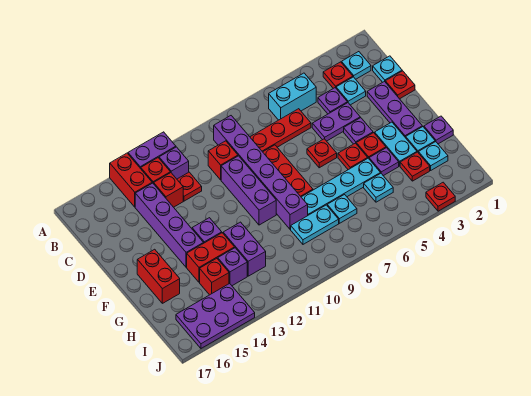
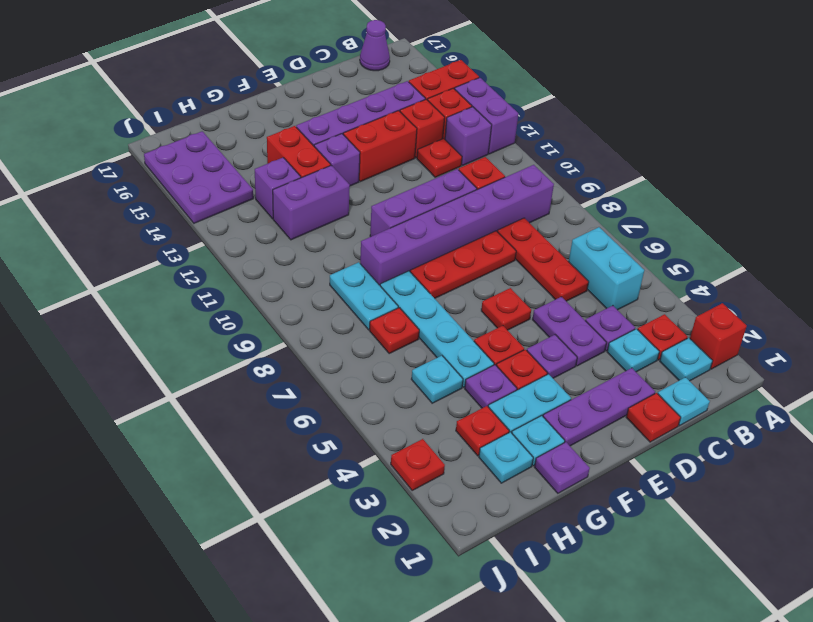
none -> purple cone B17 level 1
red brick F16:G16 level 1 -> red brick D13:E13 level 1
cyan plate H7 level 1 -> red plate H7 level 1
red brick H14 level 1 -> red brick A2 level 1

